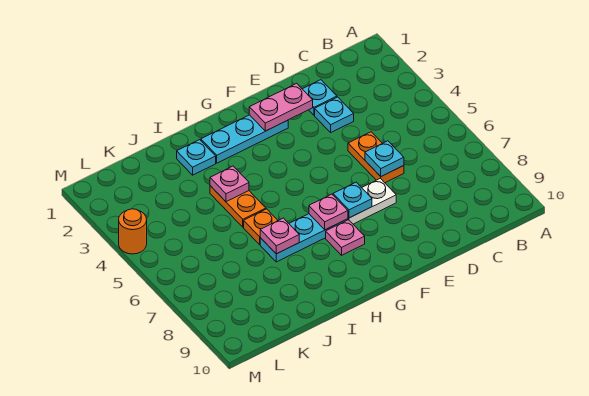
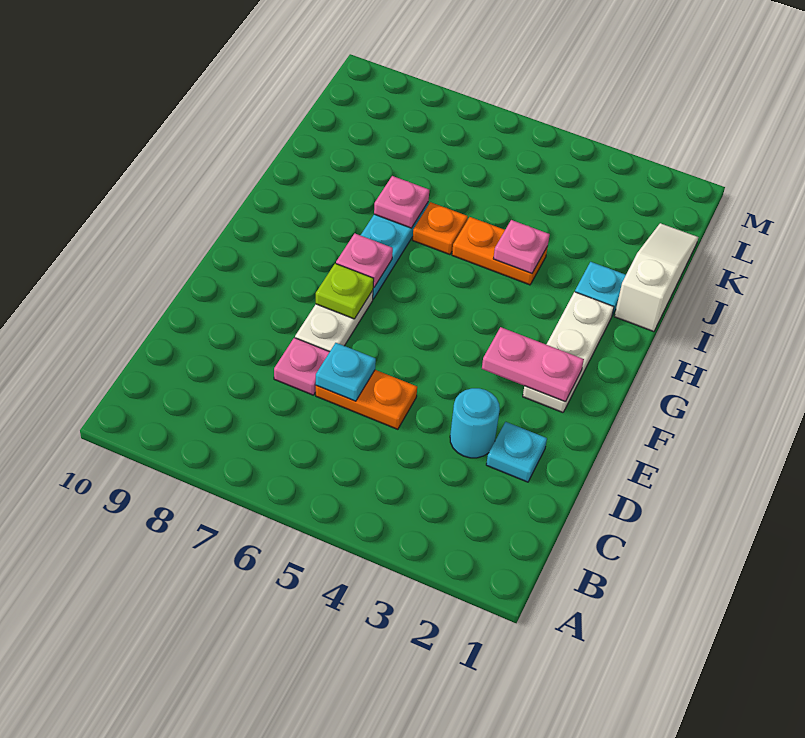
cyan plate D3 level 1 -> cyan round brick D3 level 1
pink plate E2:F2 level 2 -> pink plate F2:F3 level 2
cyan plate F2:H2 level 1 -> white plate F2:H2 level 1
cyan plate F7 level 2 -> lime plate F7 level 2
pink plate G8 level 1 -> pink plate D7 level 1
none -> white slope I1:K1 level 1 top I
orange round brick M4 level 1 -> none

